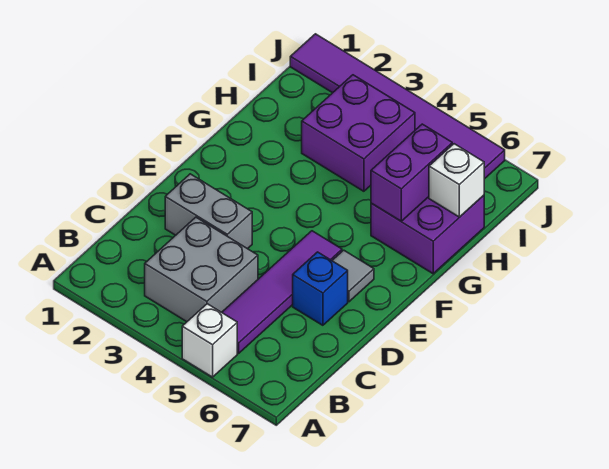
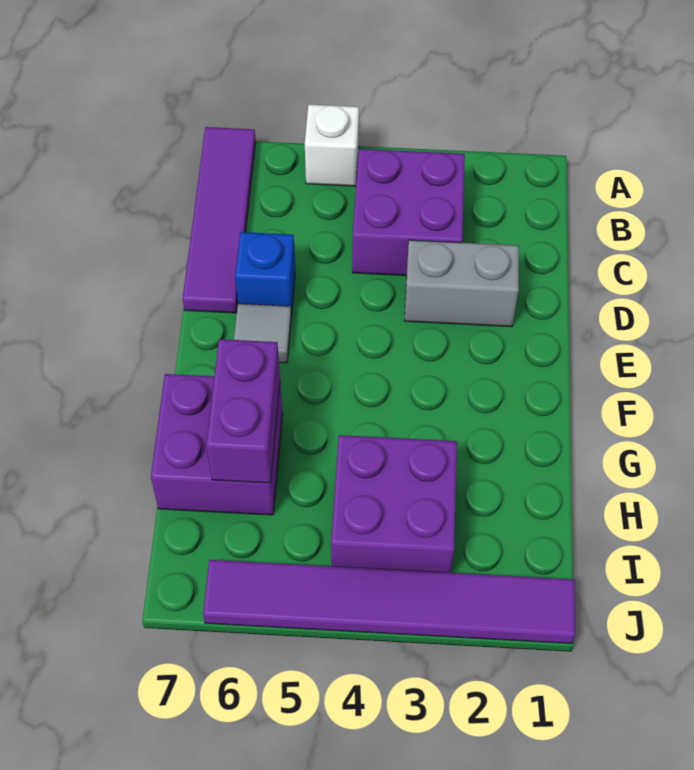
grey brick B3:C4 level 1 -> purple brick B3:C4 level 1
purple tile B5:E5 level 1 -> purple tile A7:D7 level 1
white brick H7 level 2 -> none

